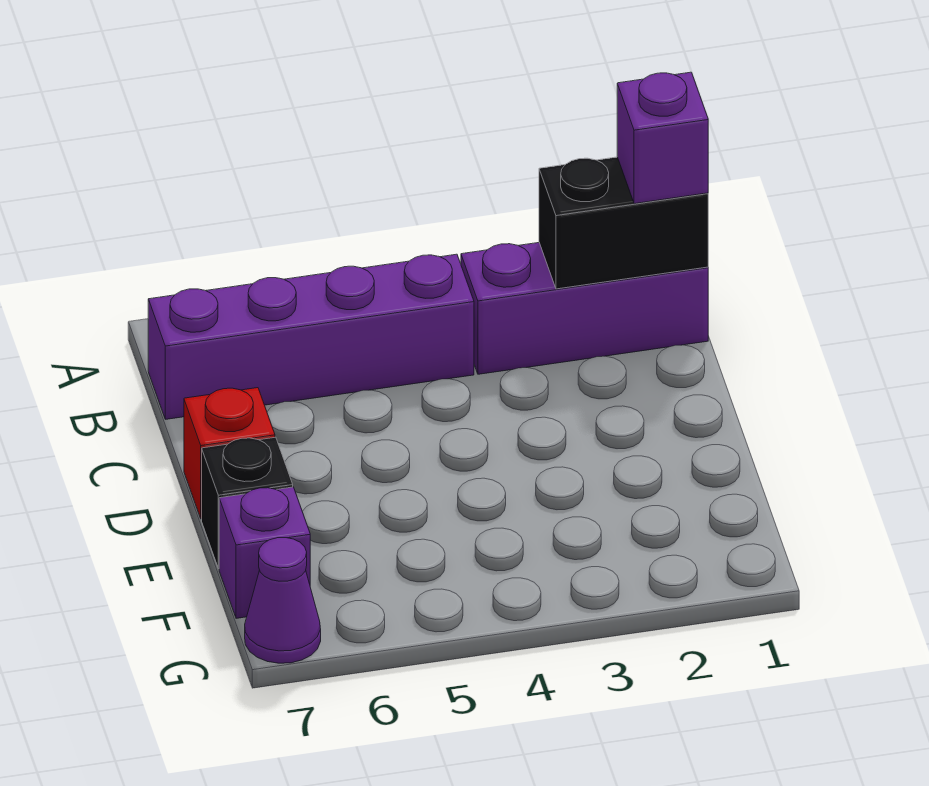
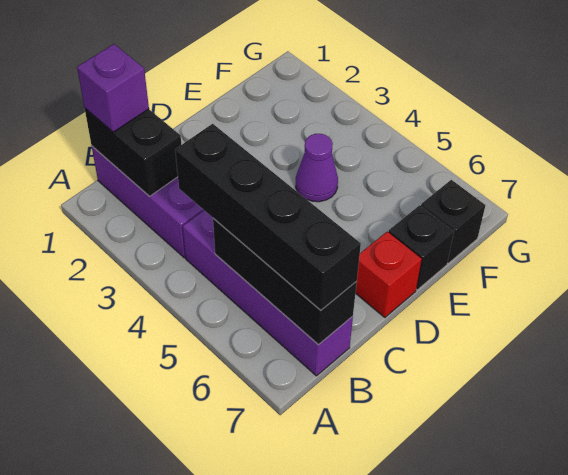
none -> black brick B4:B7 level 3
none -> black brick B5:B7 level 2
purple brick F7 level 1 -> black brick F7 level 1
purple cone G7 level 1 -> purple cone E4 level 1

